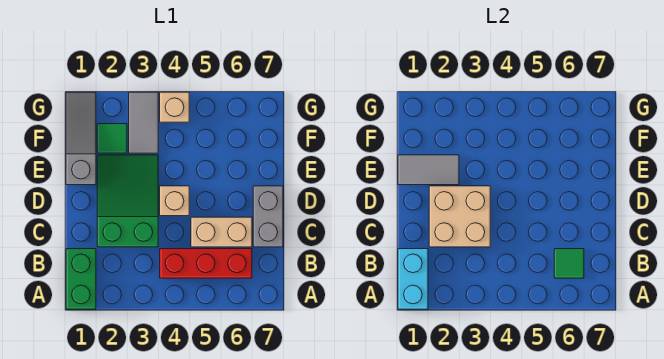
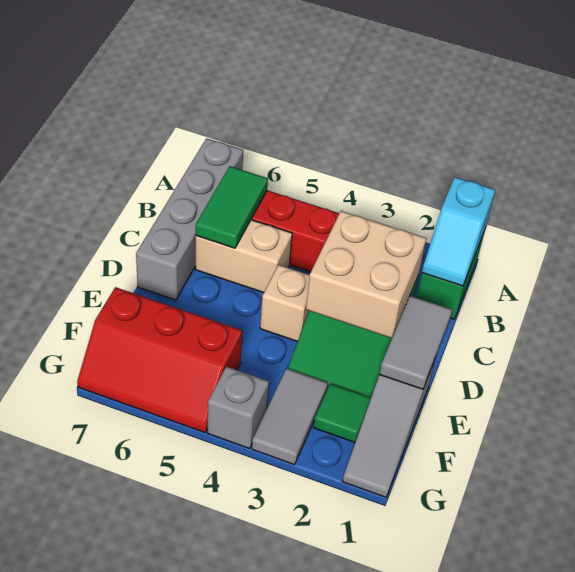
cyan brick A1:B1 level 2 -> cyan slope A1:B1 level 2 top A
green tile B6 level 2 -> green tile B6:C6 level 2
grey brick C7:D7 level 1 -> grey brick A7:D7 level 1
grey tile E1:E2 level 2 -> grey tile D1:E1 level 2
none -> red slope F5:G7 level 1 top F
tan brick G4 level 1 -> grey brick G4 level 1

